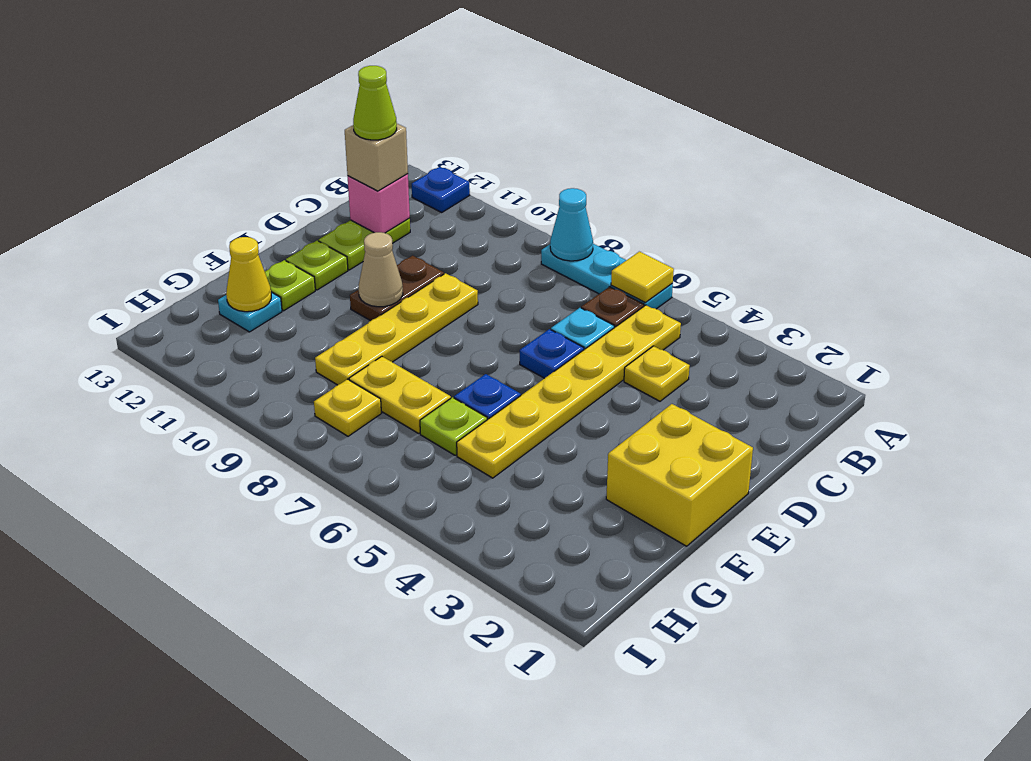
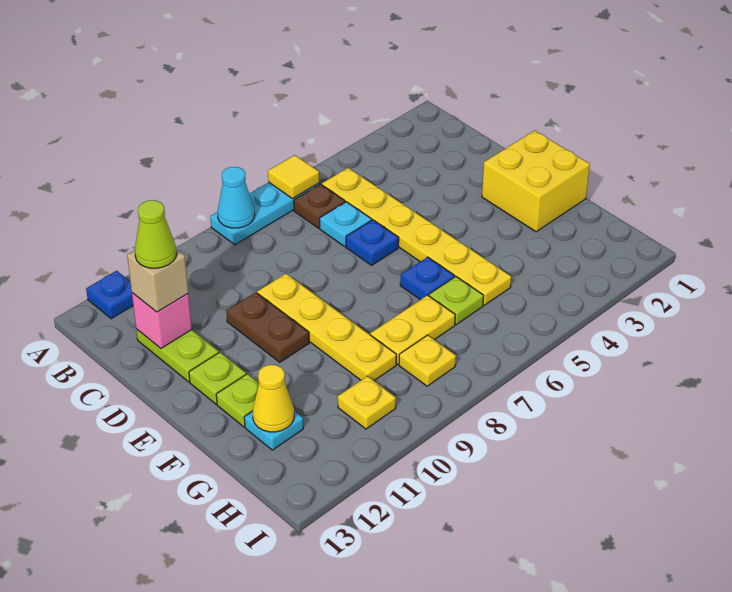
yellow plate C4 level 1 -> yellow plate H10 level 1
tan cone E10 level 2 -> none

